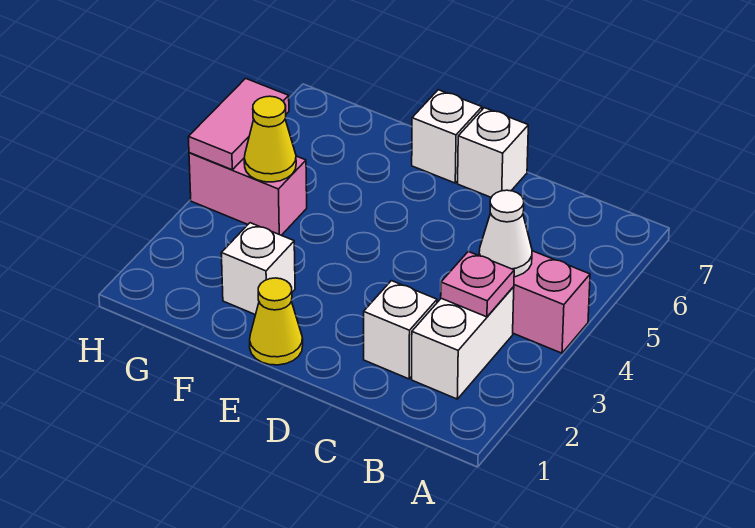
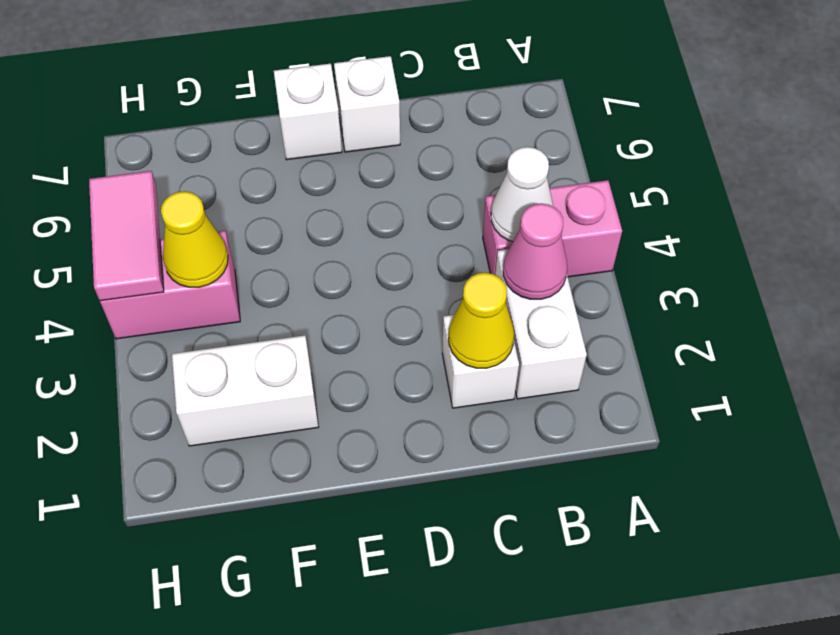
pink plate B3 level 2 -> pink cone B3 level 2
yellow cone E1 level 1 -> yellow cone C2 level 2
white brick F2 level 1 -> white brick F2:G2 level 1

